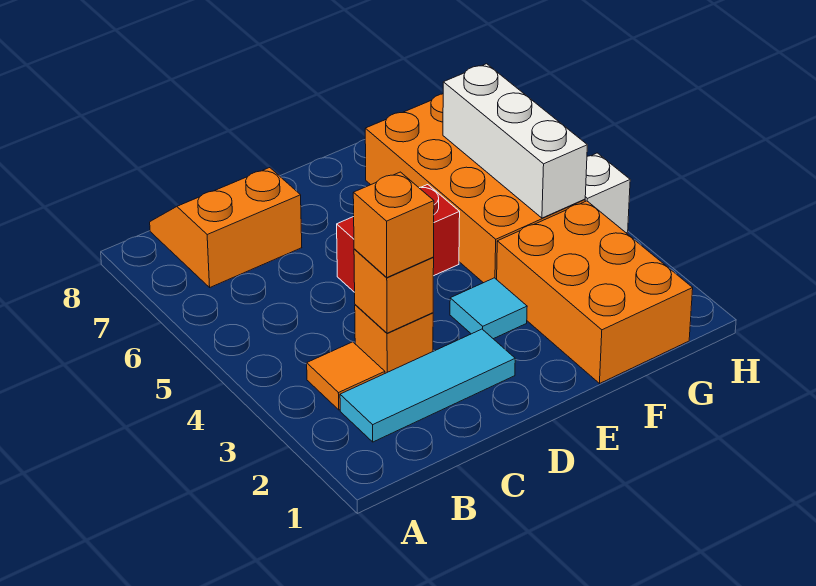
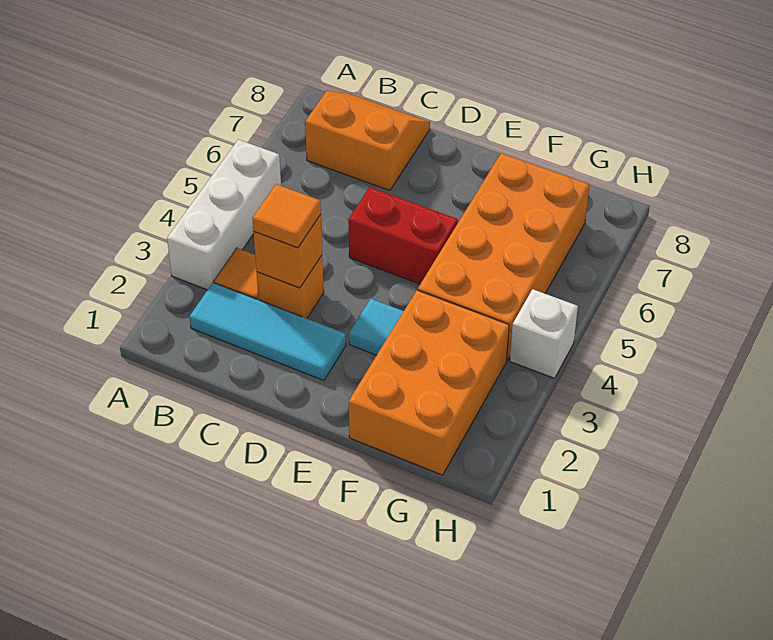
orange brick C3 level 3 -> orange tile C3 level 3
white brick G4:G6 level 2 -> white brick A3:A5 level 1

